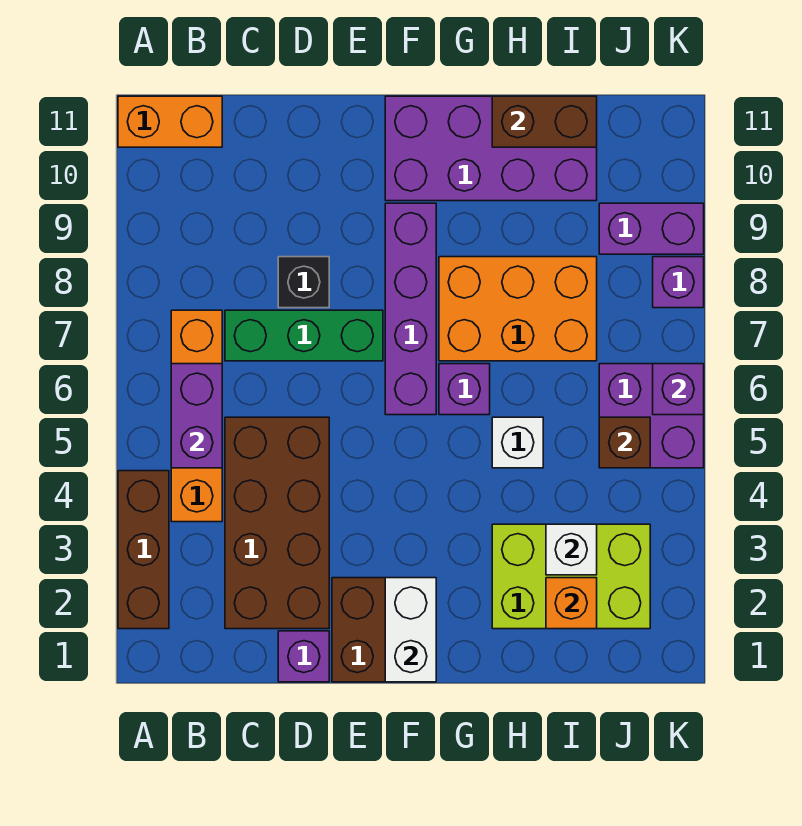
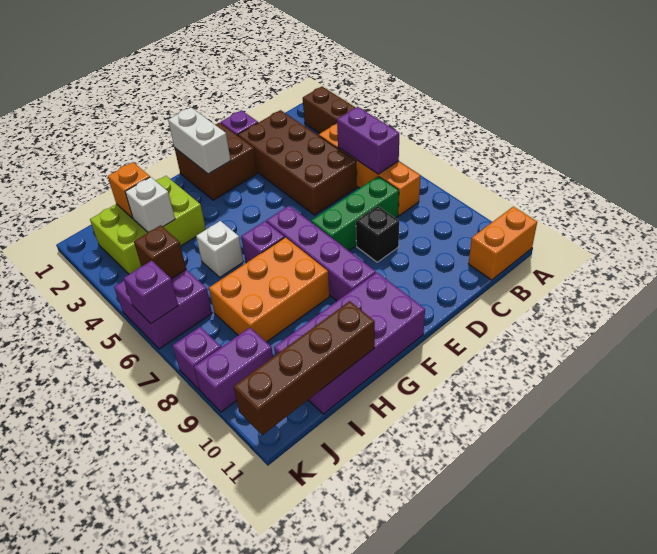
brown brick H11:I11 level 2 -> brown brick H11:K11 level 2

